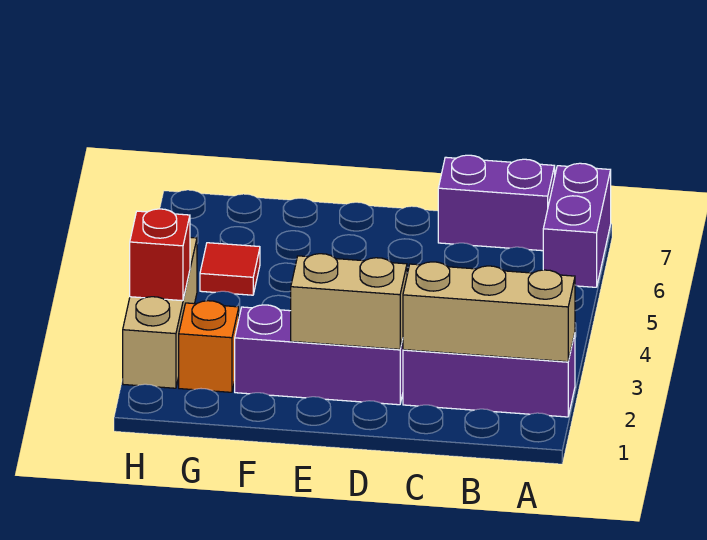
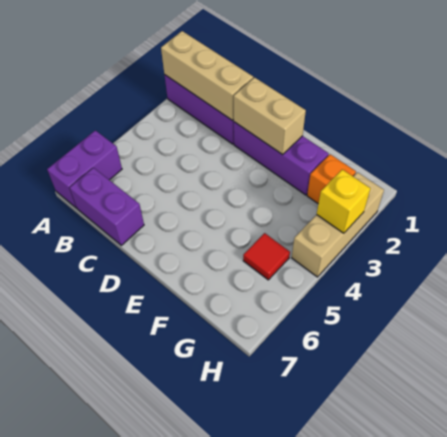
red brick H3 level 2 -> yellow brick H3 level 2

